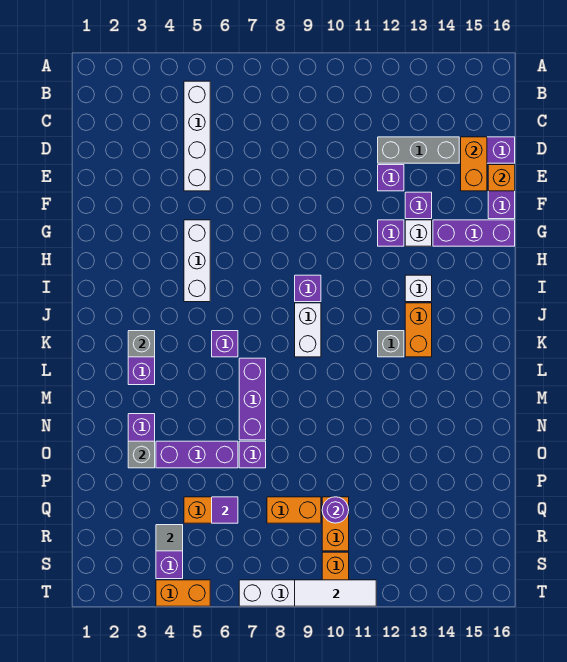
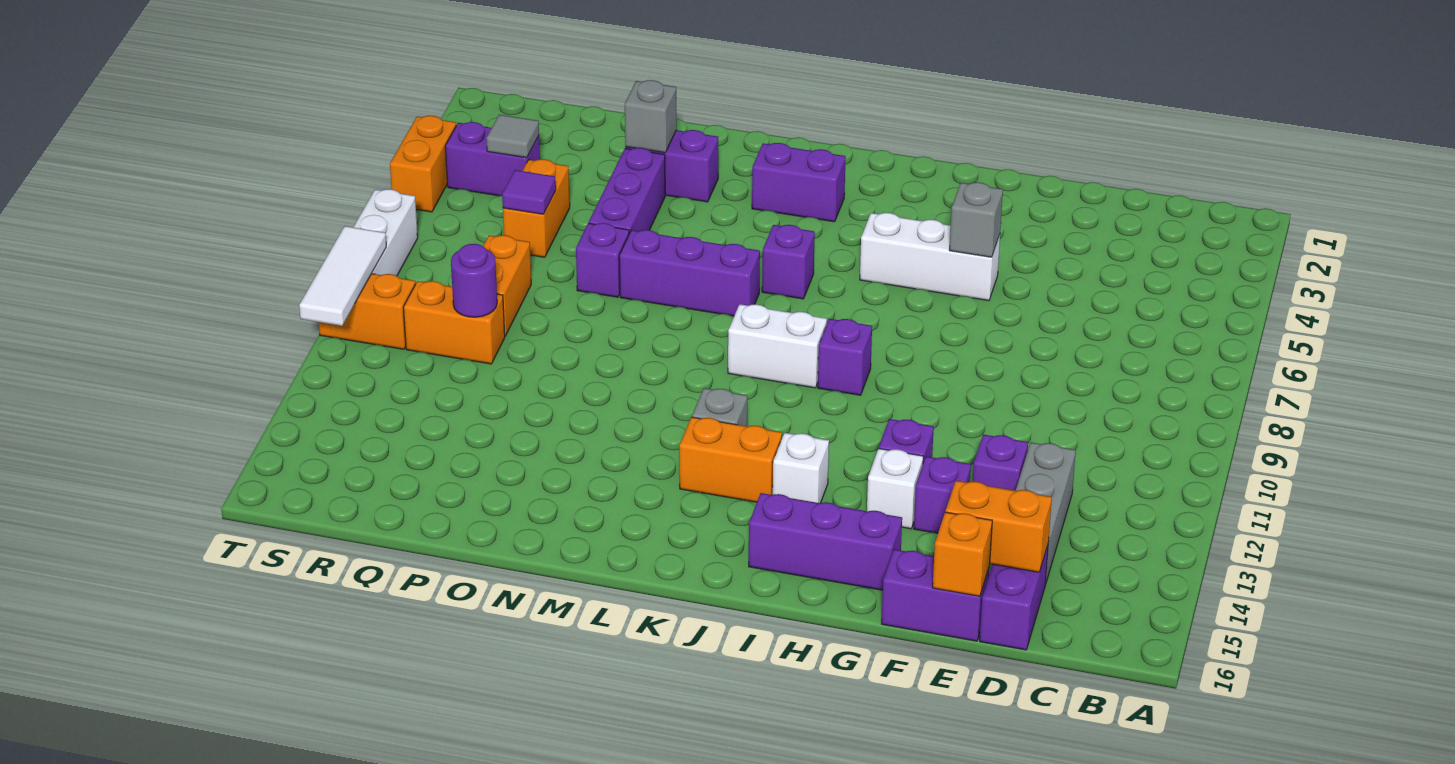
white brick B5:E5 level 1 -> none
purple brick G14:G16 level 1 -> purple brick G15:I15 level 1
grey brick K3 level 2 -> grey brick G5 level 2

